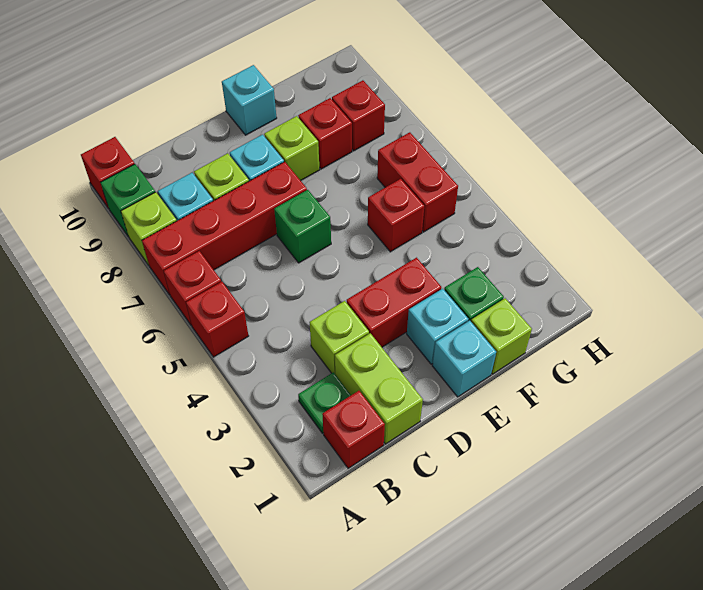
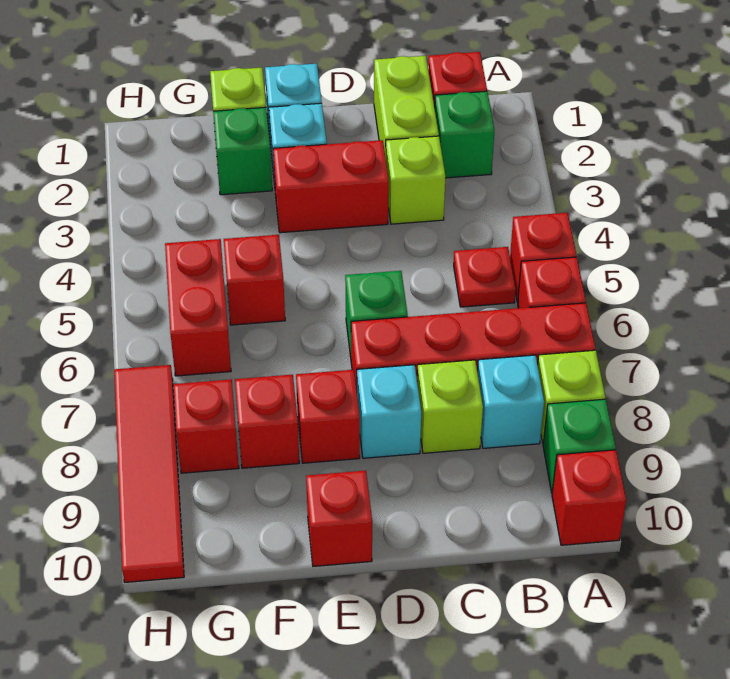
green plate B2 level 1 -> green brick B2 level 1
none -> red plate B5 level 1
lime brick E8 level 1 -> red brick E8 level 1
cyan brick E10 level 1 -> red brick E10 level 1
none -> red tile H7:H10 level 1

